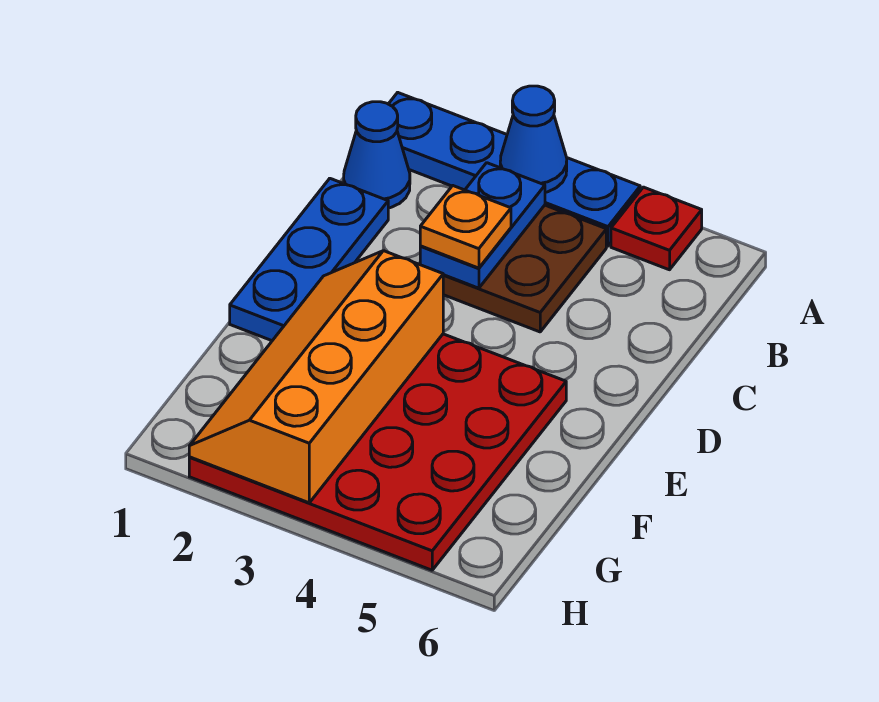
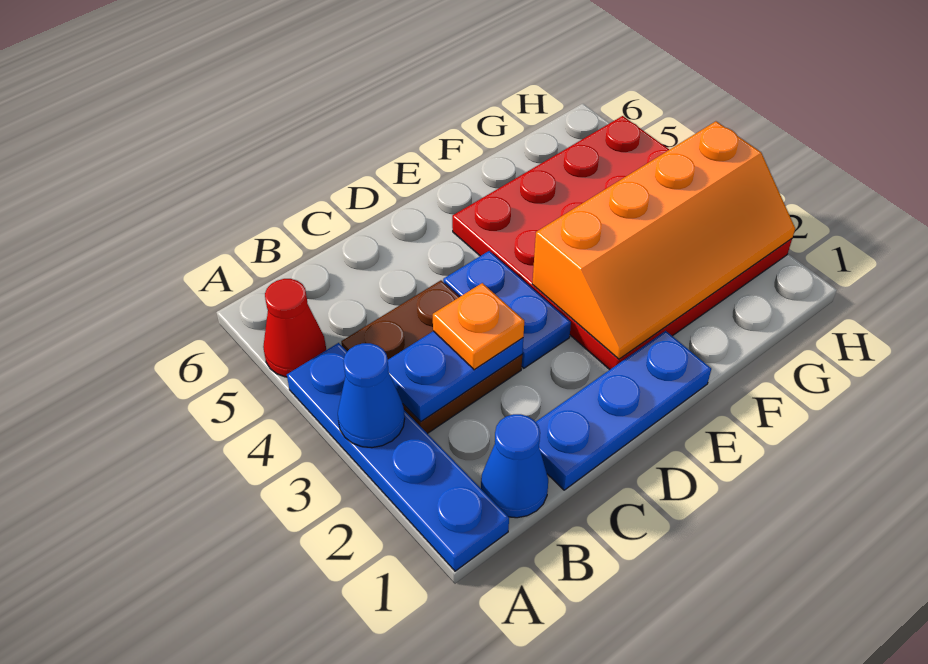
red plate A5 level 1 -> red cone A5 level 1
none -> blue plate D3:D4 level 1

